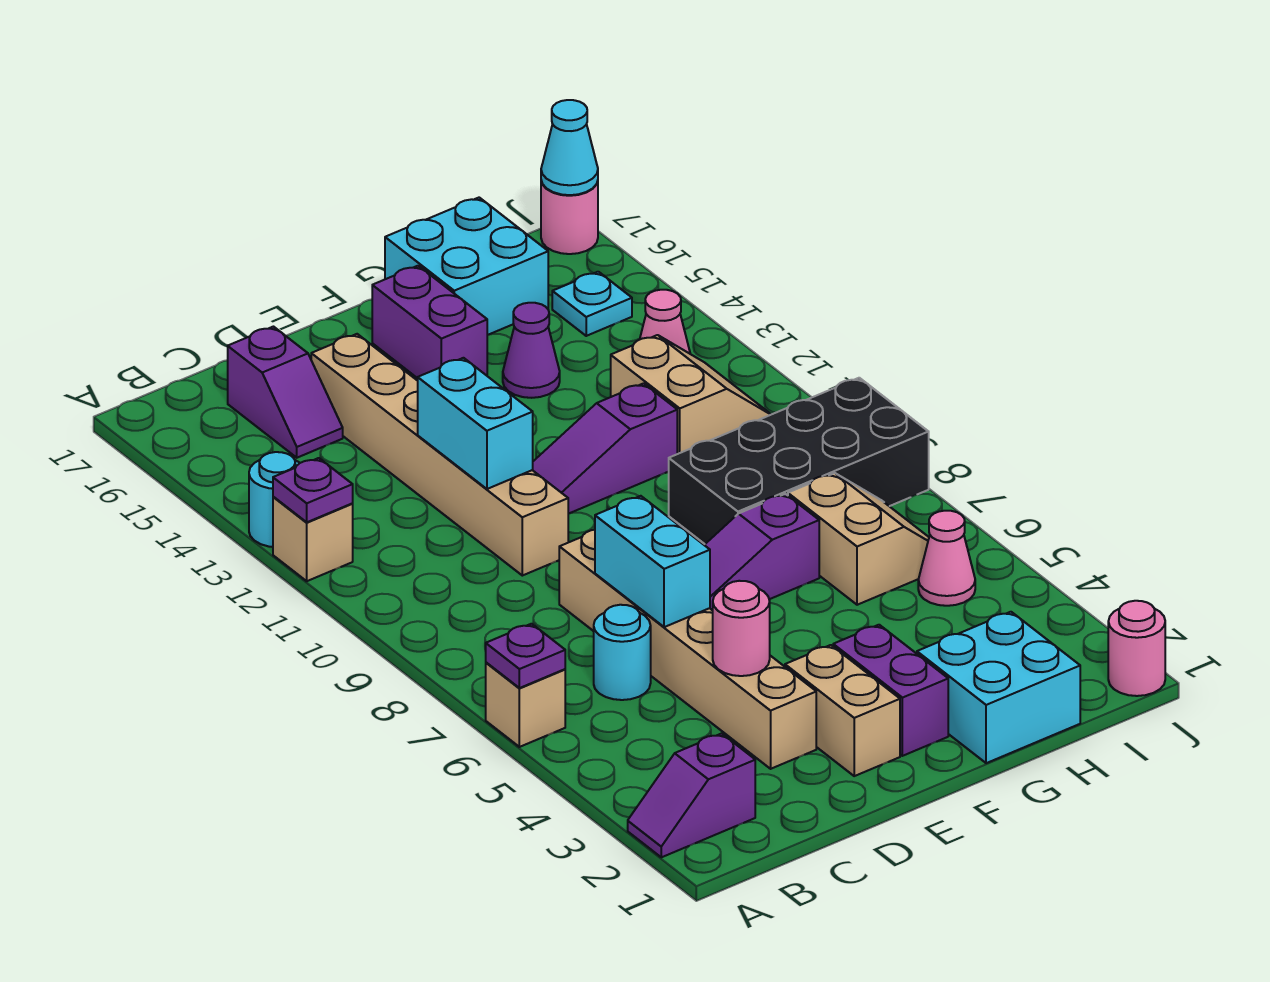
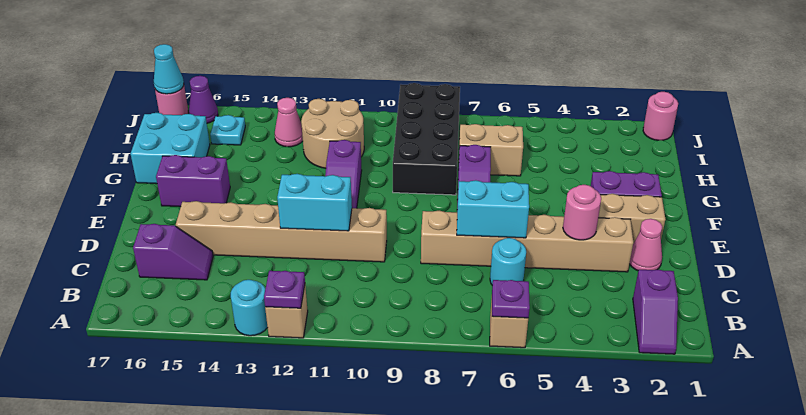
cyan brick G1:H2 level 1 -> none
purple cone G14 level 1 -> purple cone J16 level 1
tan slope H11:I12 level 1 top H -> tan round brick H11:I12 level 1
pink cone I5 level 1 -> pink cone D2 level 1

